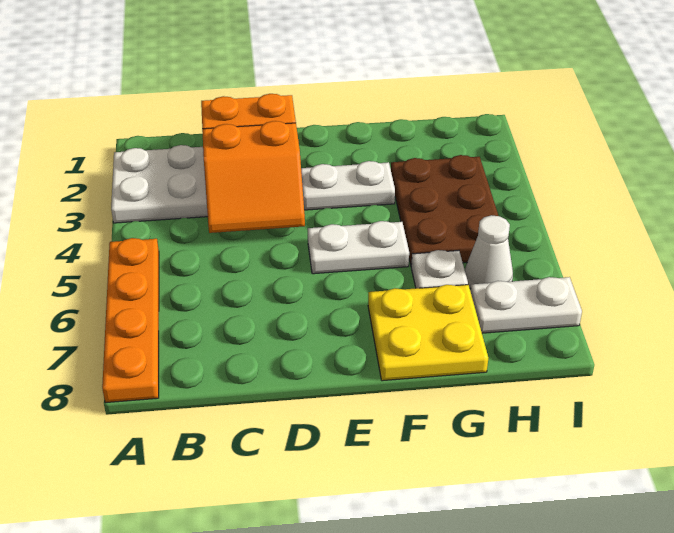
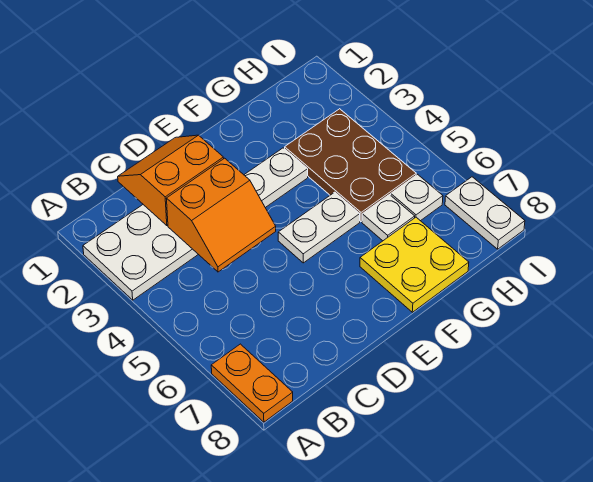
orange plate A5:A8 level 1 -> orange plate A7:A8 level 1
white cone H6 level 1 -> white plate H6 level 1
white plate H7:I7 level 1 -> white plate I7:I8 level 1

